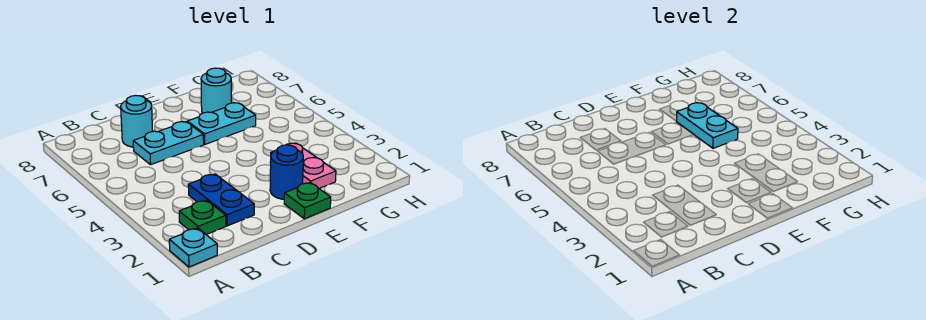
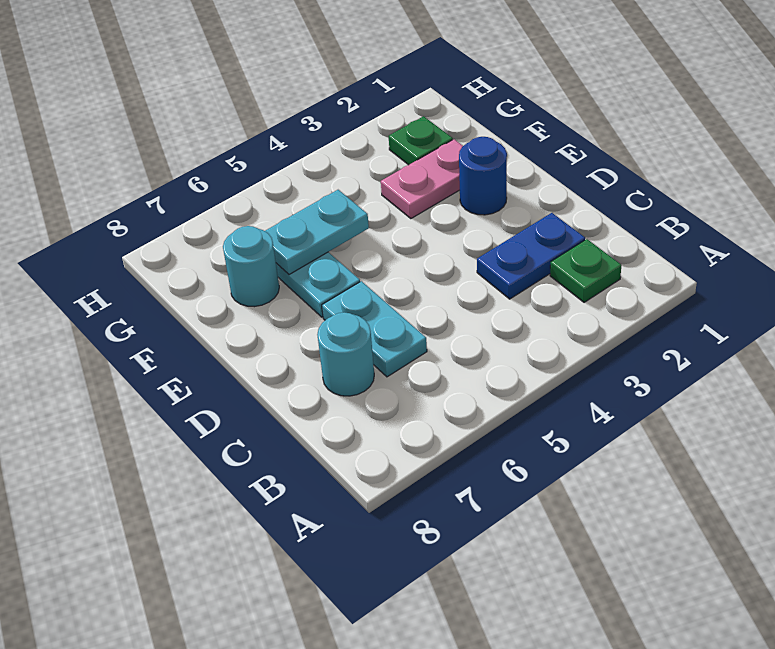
cyan plate A1 level 1 -> none
green plate E1 level 1 -> green plate G2 level 1

